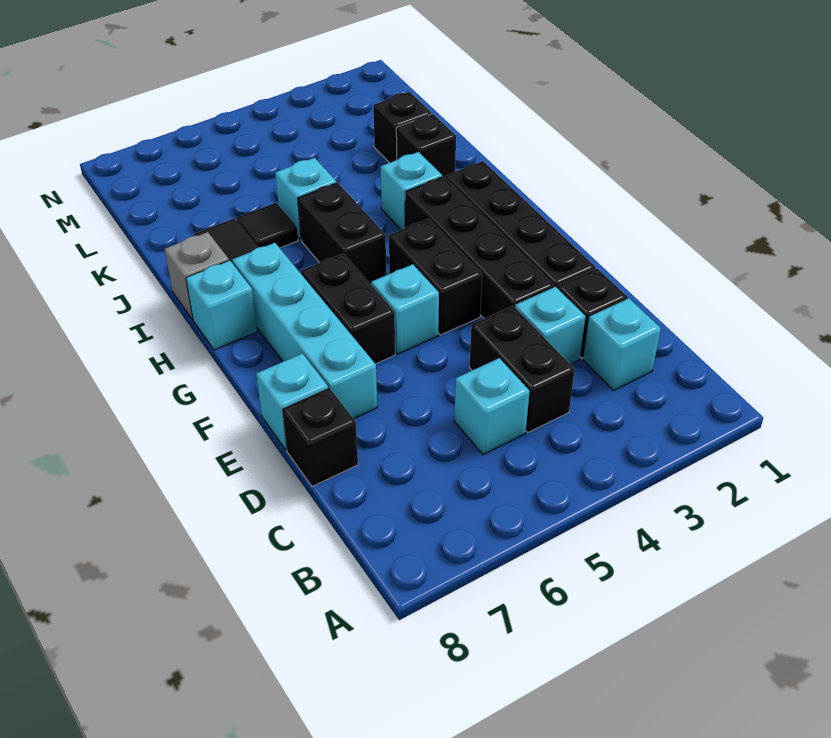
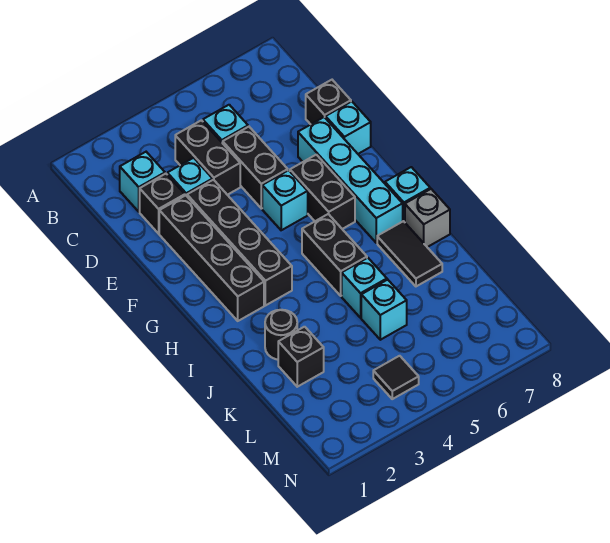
black brick F4:G4 level 1 -> black brick D5:E5 level 1
cyan brick I3 level 1 -> cyan brick K5 level 1
black brick J2 level 1 -> black round brick J2 level 1
black tile J6 level 1 -> black tile M4 level 1

